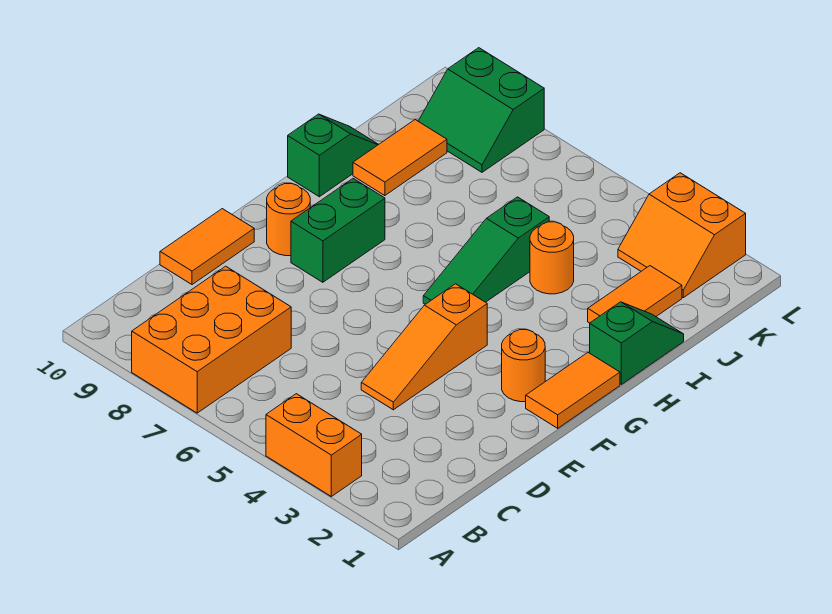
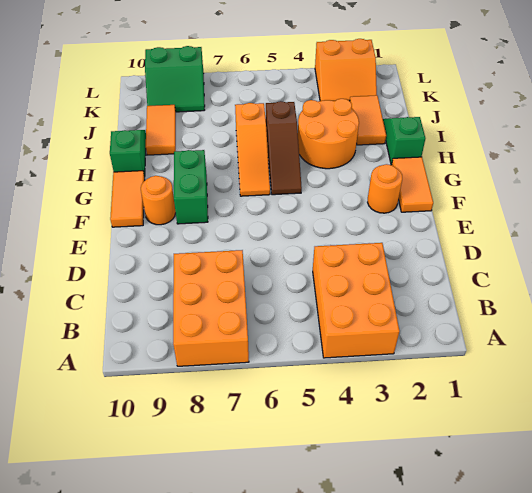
orange brick A3:A4 level 1 -> orange brick A3:C4 level 1
orange slope D4:F4 level 1 top F -> orange slope G6:I6 level 1 top I
orange tile D10:E10 level 1 -> orange tile F10:G10 level 1
green slope G5:I5 level 1 top I -> brown slope G5:I5 level 1 top I
orange round brick I4 level 1 -> orange round brick H3:I4 level 1

